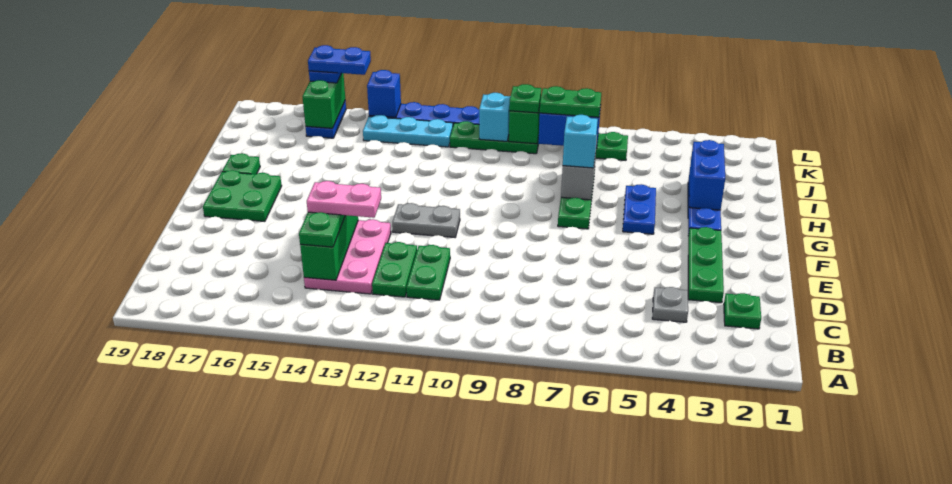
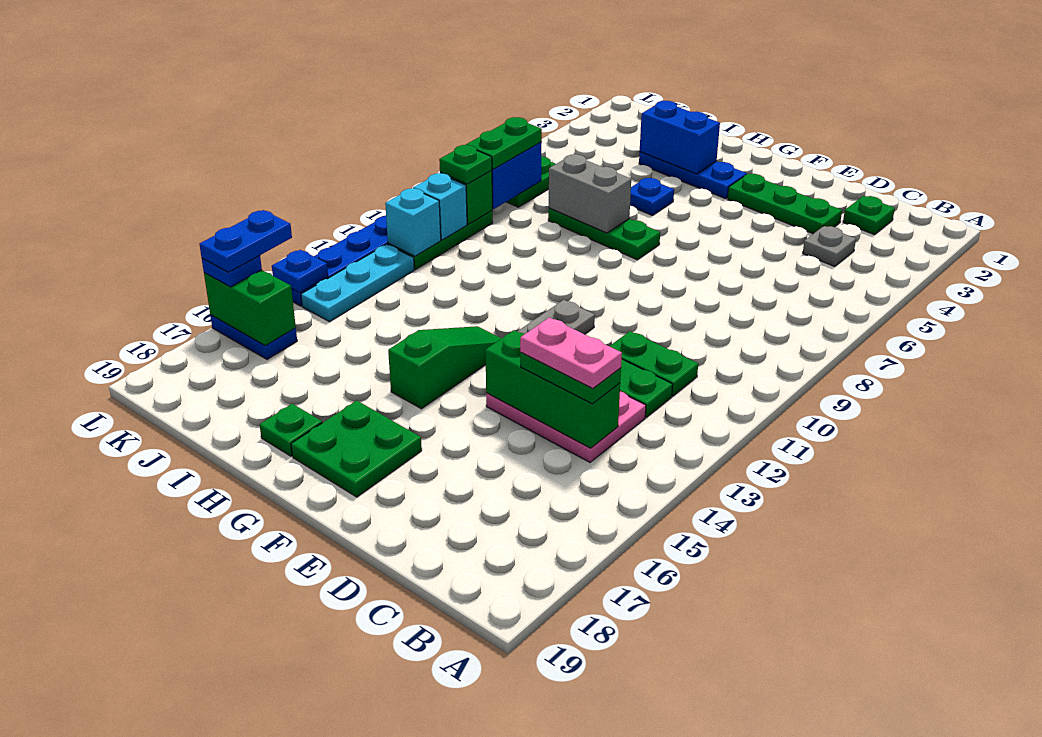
pink plate D13:D14 level 4 -> pink plate C14:D14 level 4
blue plate G5:H5 level 1 -> blue plate H5 level 1
none -> green slope G13:G15 level 1 top 15
cyan brick H7 level 3 -> cyan brick K11 level 2
blue brick L14 level 2 -> blue plate L14 level 2

